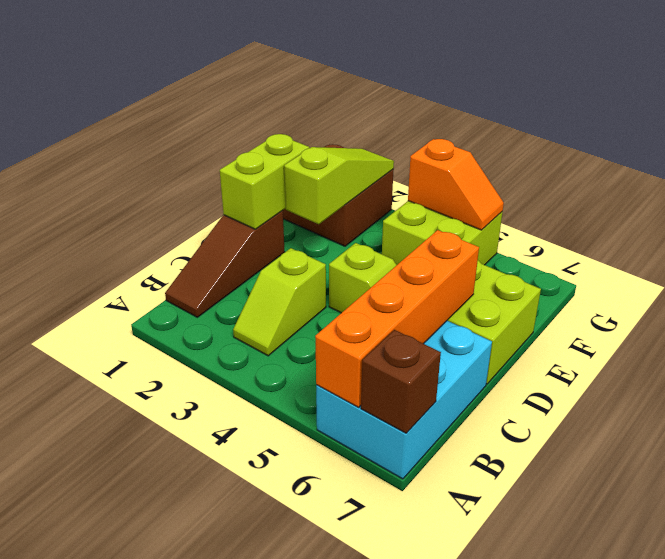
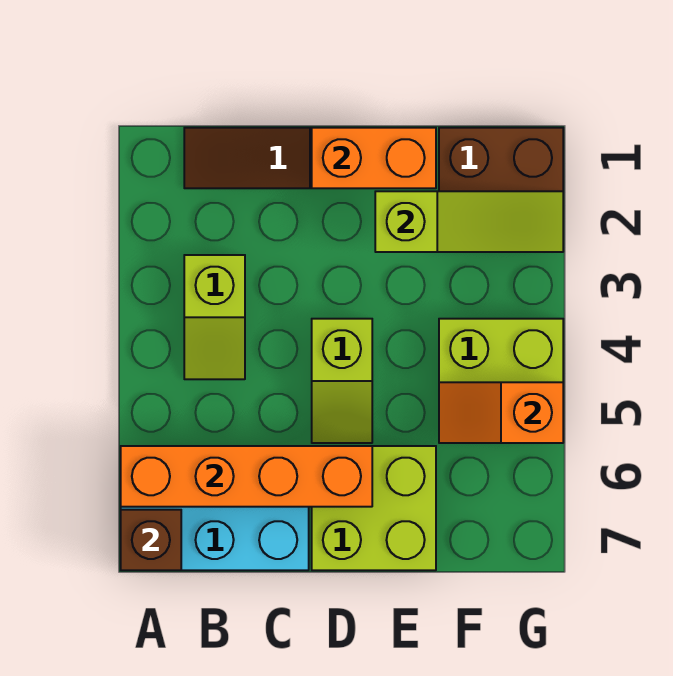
lime slope B3:C3 level 1 top C -> lime slope B3:B4 level 1 top 3
lime brick D1:E1 level 2 -> orange brick D1:E1 level 2
orange slope G4:G5 level 2 top 4 -> orange slope F5:G5 level 2 top G

